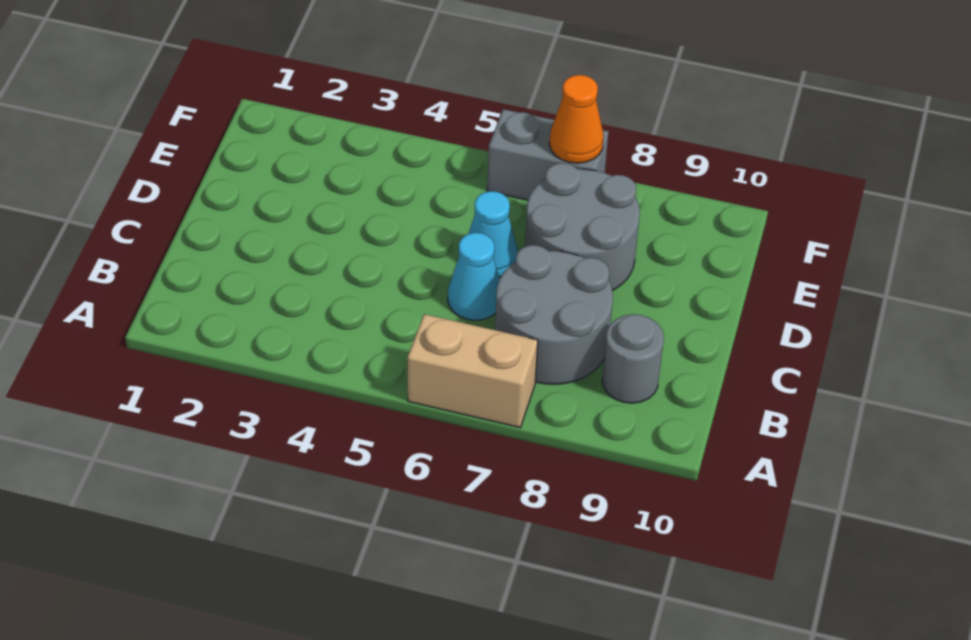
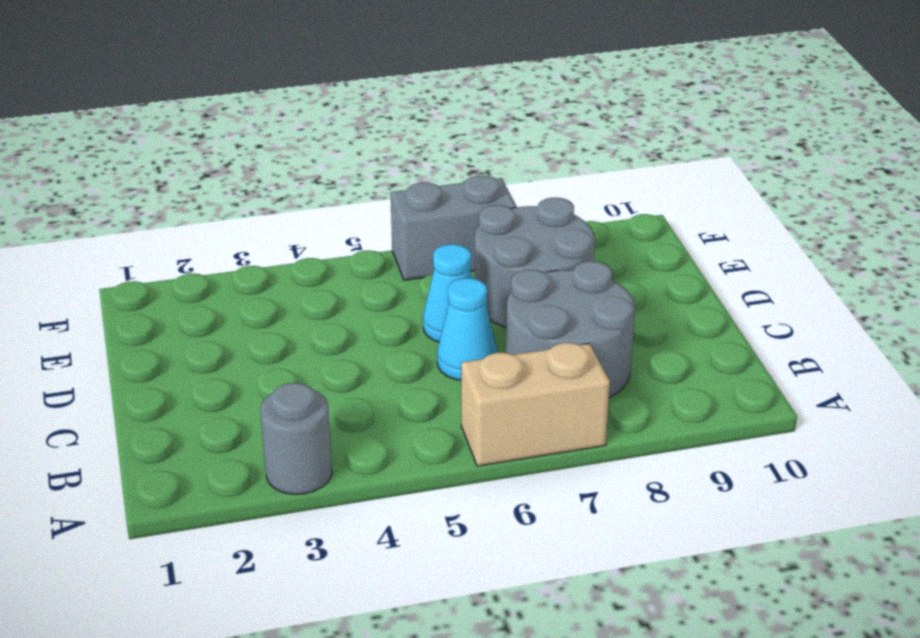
grey round brick B9 level 1 -> grey round brick A3 level 1
orange cone F7 level 2 -> none

